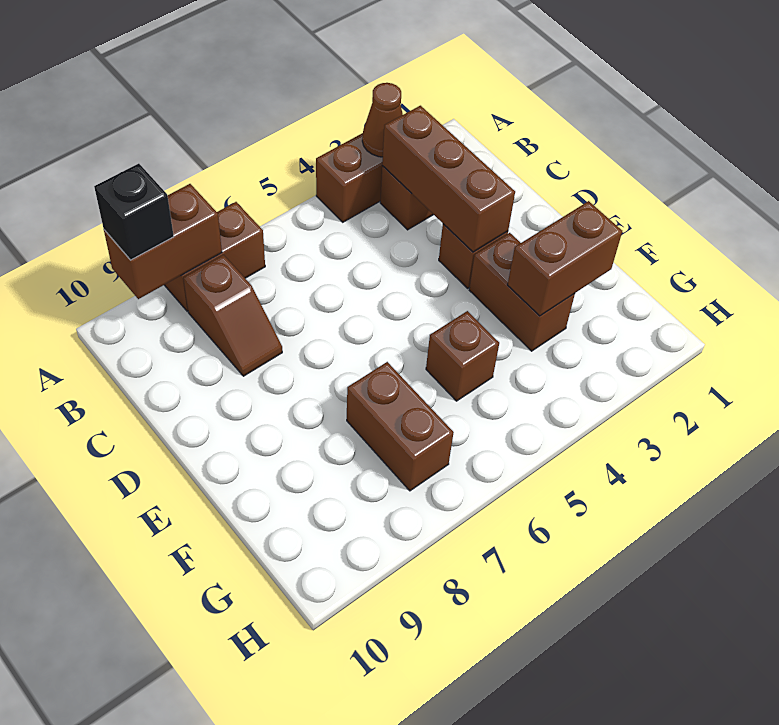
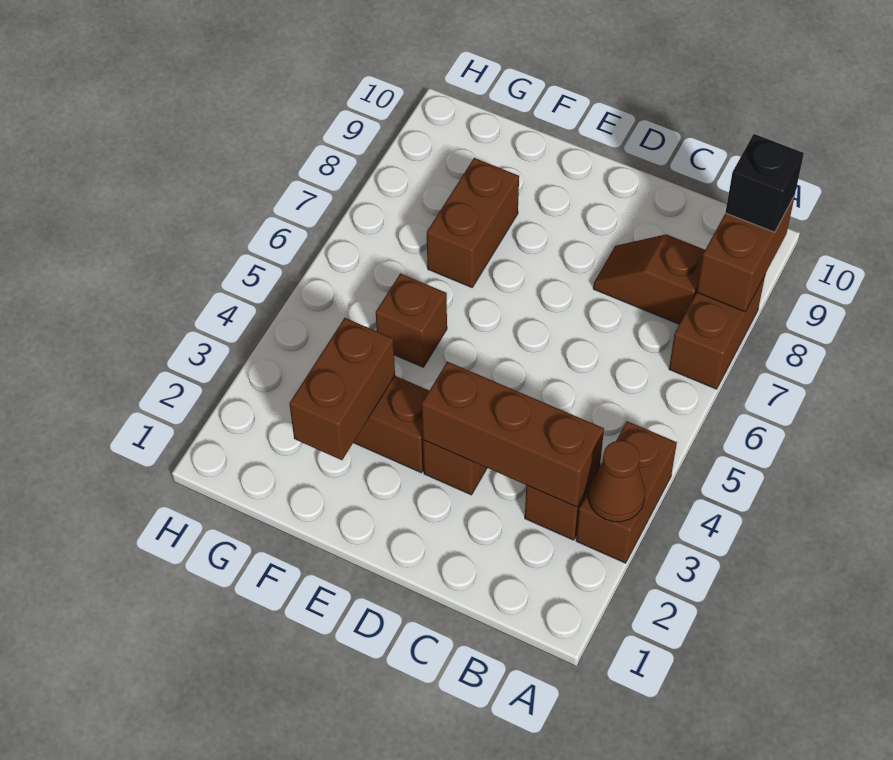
brown brick F7:G7 level 1 -> brown brick F7:F8 level 1

